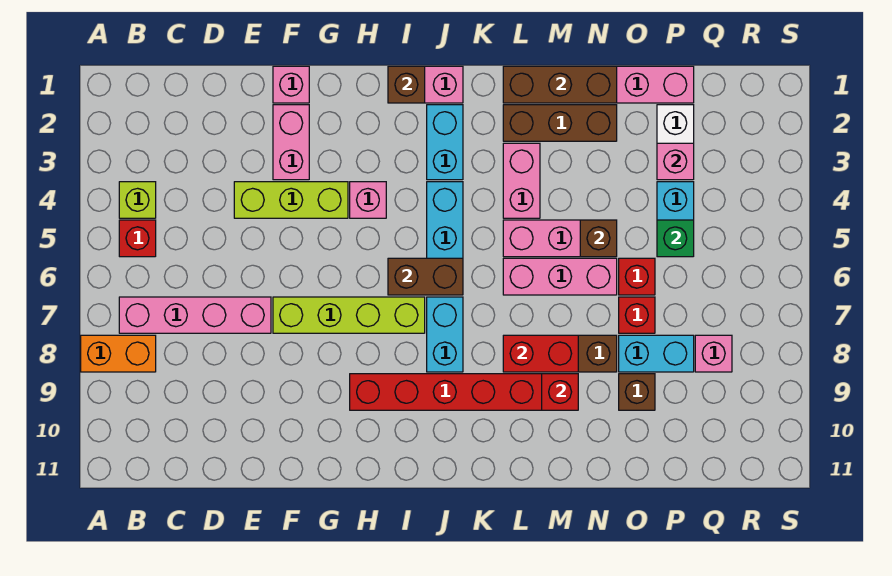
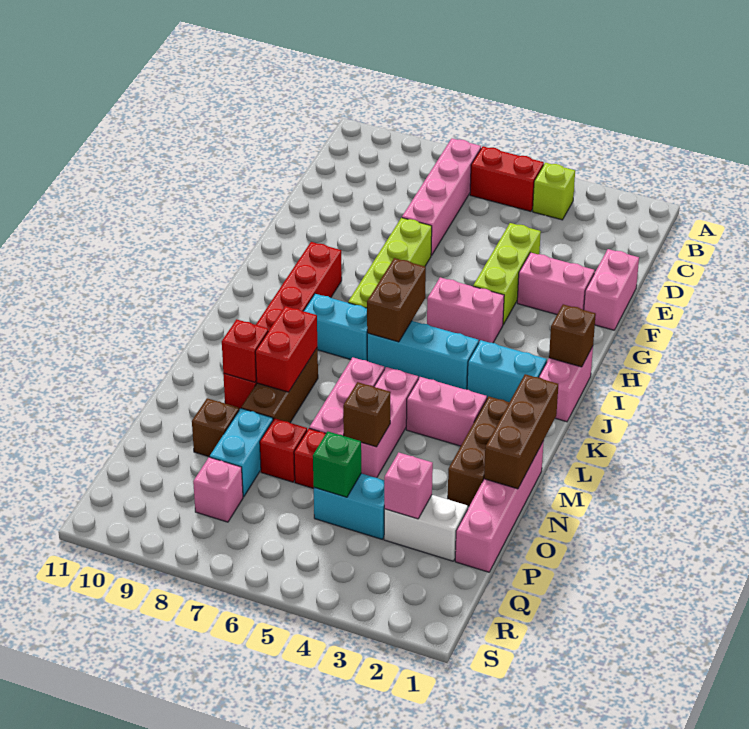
orange brick A8:B8 level 1 -> none
red brick B5 level 1 -> red brick B5:B6 level 1
pink brick F1 level 1 -> pink brick E1:F1 level 1
pink brick H4 level 1 -> pink brick H4:H5 level 1

